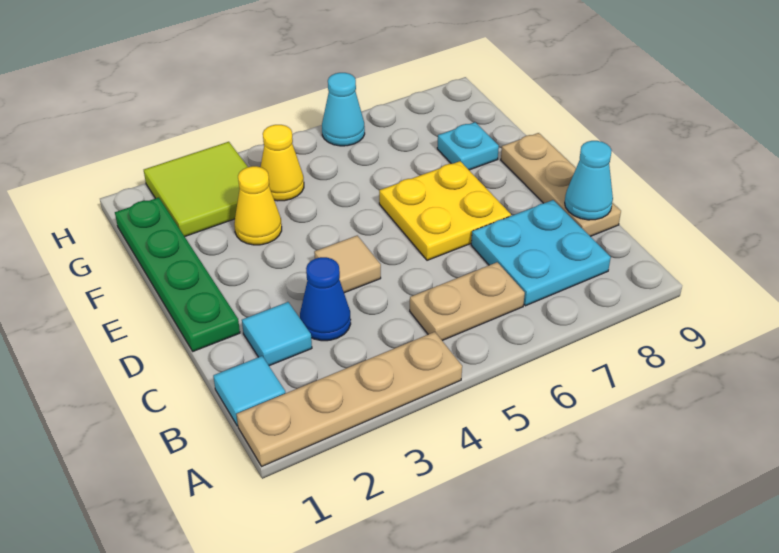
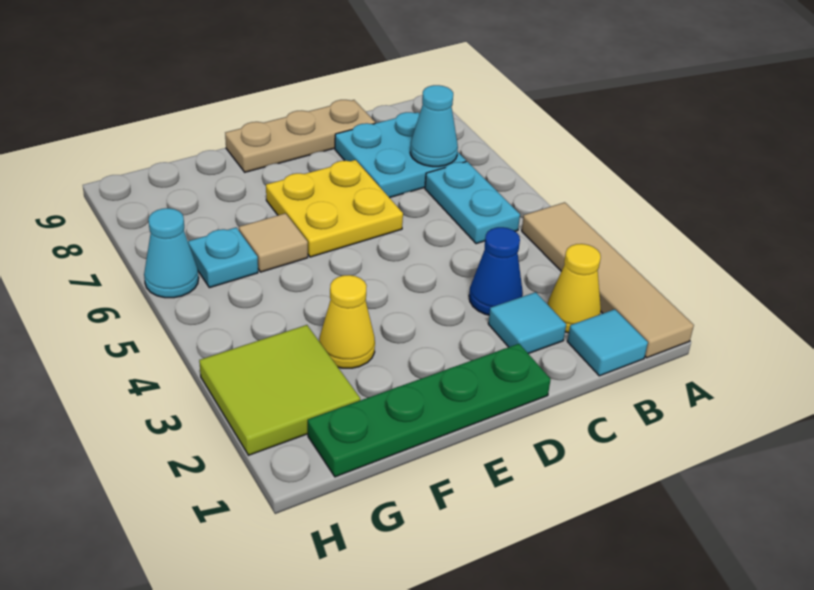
tan plate A1:A4 level 1 -> tan tile A1:A4 level 1
tan plate B5:B6 level 1 -> cyan plate B5:B6 level 1
cyan cone C9 level 2 -> cyan cone B7 level 2
tan tile D4 level 1 -> tan tile F6 level 1
cyan plate F8 level 1 -> cyan plate G6 level 1
yellow cone G4 level 1 -> yellow cone B2 level 1

